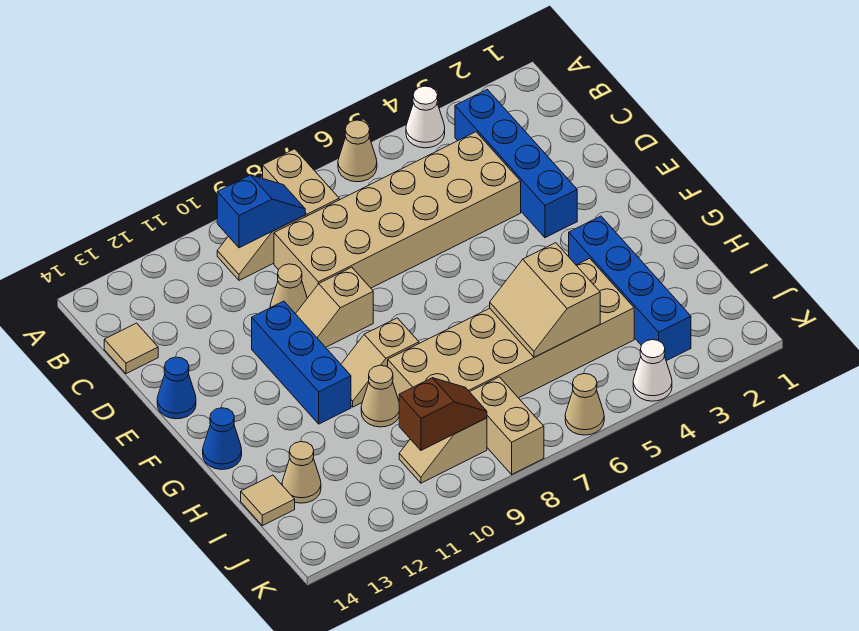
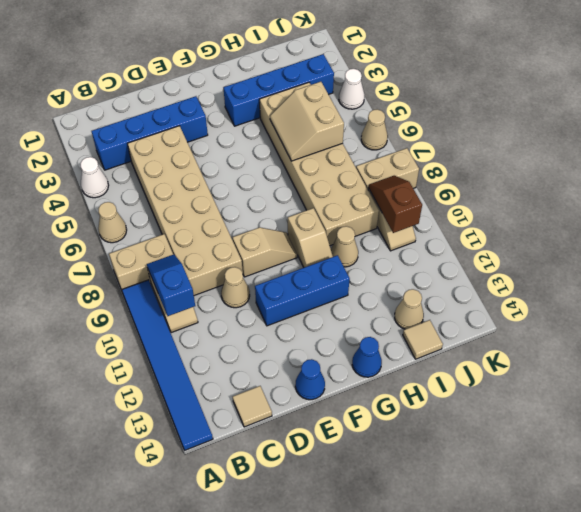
none -> blue tile A9:A14 level 1
tan slope E9:E10 level 1 top 9 -> tan slope E9:F9 level 1 top E
tan slope H5:I6 level 2 top 5 -> tan slope H5:I6 level 2 top I

